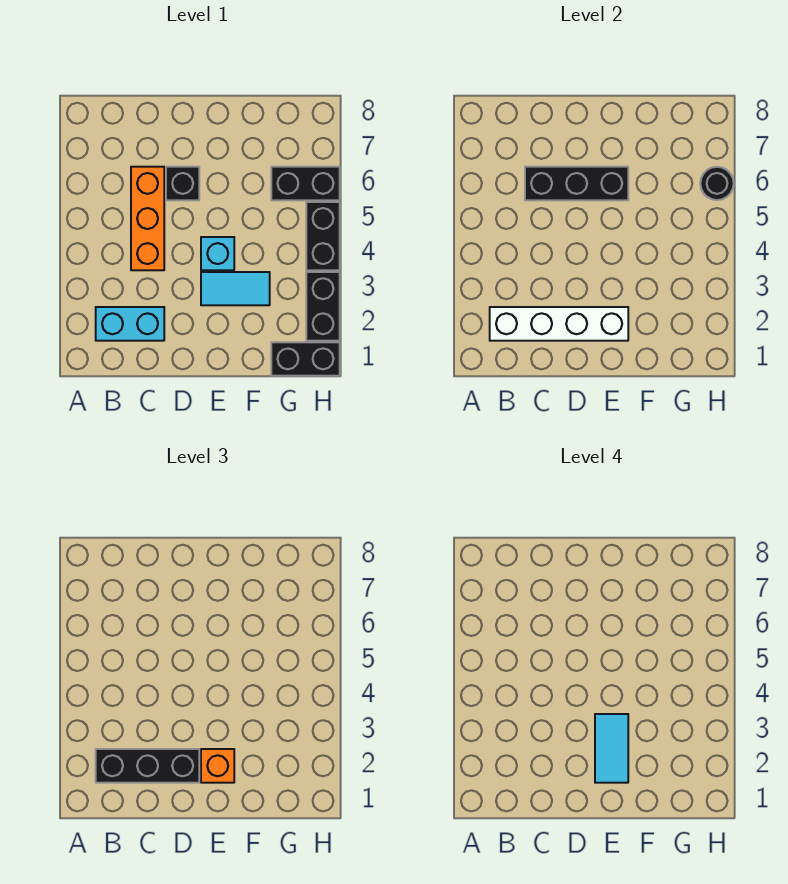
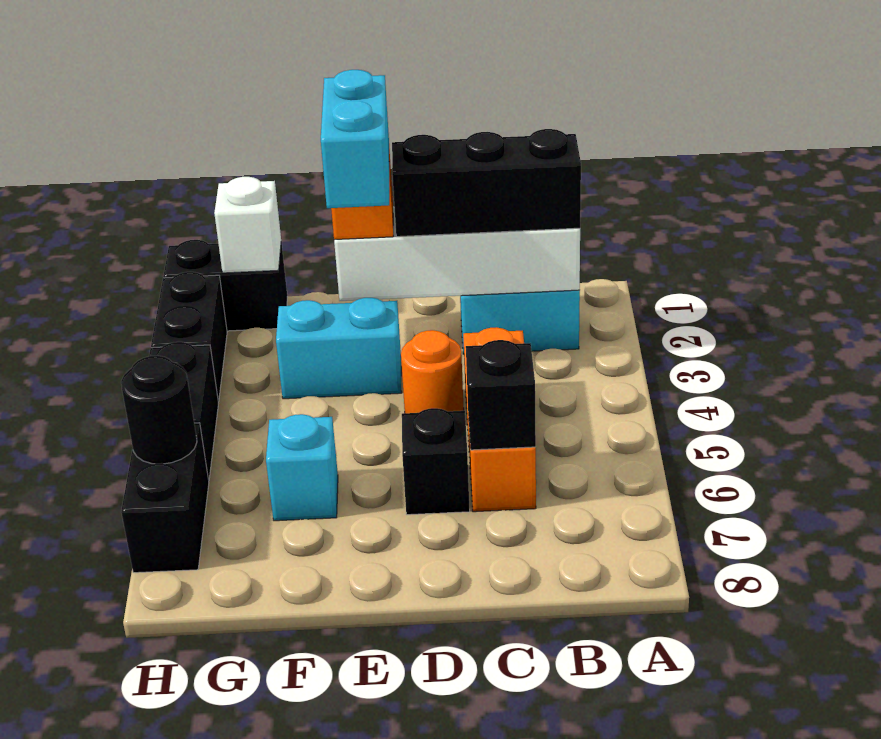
black brick C6:E6 level 2 -> black brick C6 level 2
none -> orange round brick D4 level 1
cyan tile E2:E3 level 4 -> cyan brick E2:E3 level 4
cyan tile E3:F3 level 1 -> cyan brick E3:F3 level 1
cyan brick E4 level 1 -> cyan brick F6 level 1
none -> white brick G1 level 2
black brick G6:H6 level 1 -> black brick H6:H7 level 1

